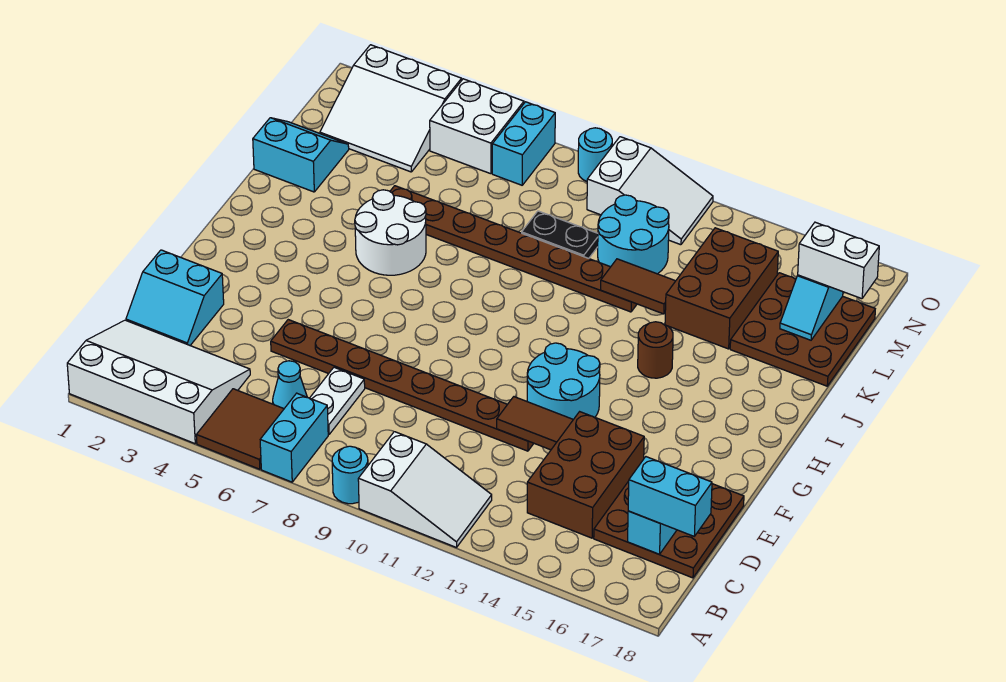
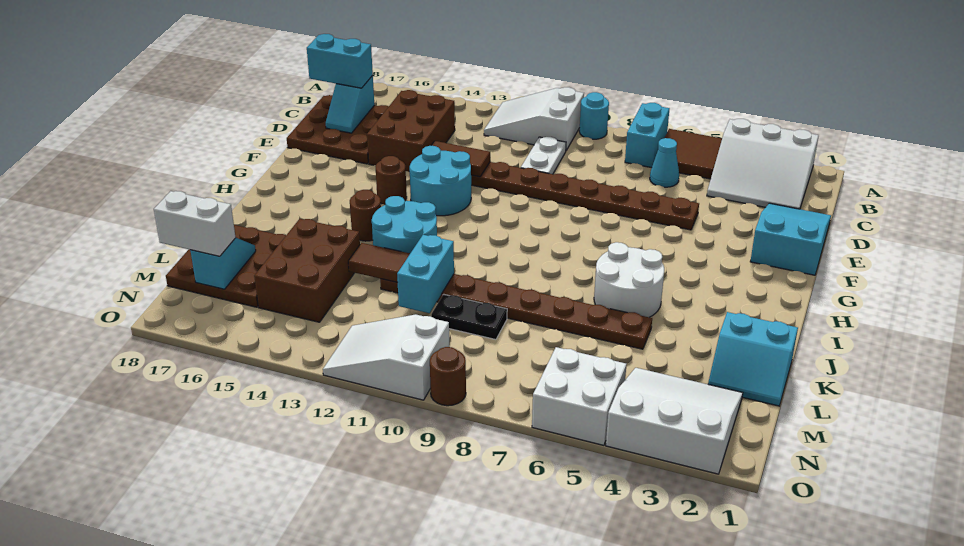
white slope A1:C4 level 1 top A -> white slope A2:C4 level 1 top A
white plate C7:D7 level 1 -> white plate C10:D10 level 1
cyan slope D1:E2 level 1 top E -> cyan slope D1:F2 level 1 top F
none -> brown round brick G14 level 1
cyan round brick L11:M12 level 1 -> cyan round brick I12:J13 level 1
cyan brick N7:O7 level 1 -> cyan brick K11:L11 level 2
cyan round brick O9 level 1 -> brown round brick O9 level 1

